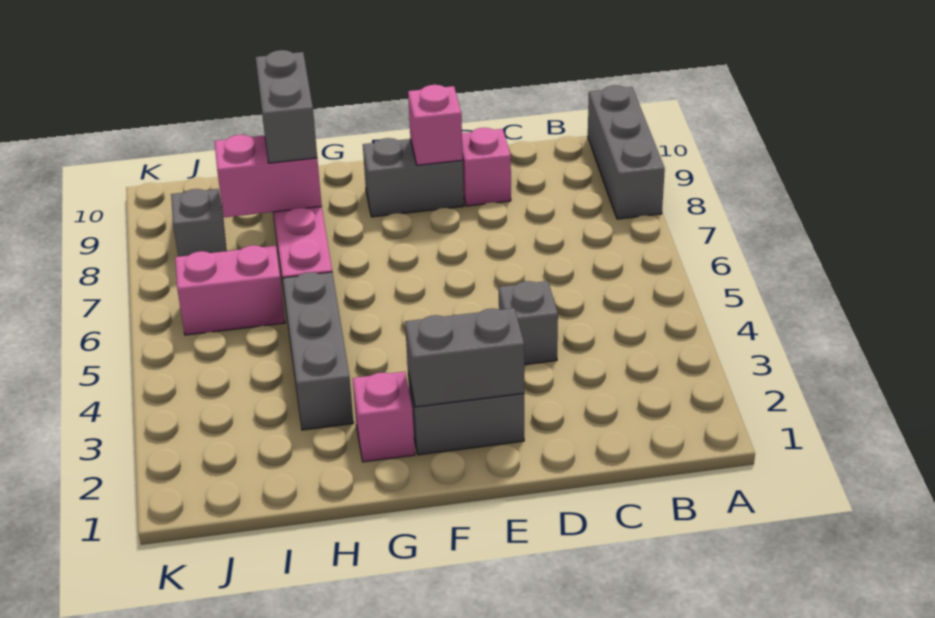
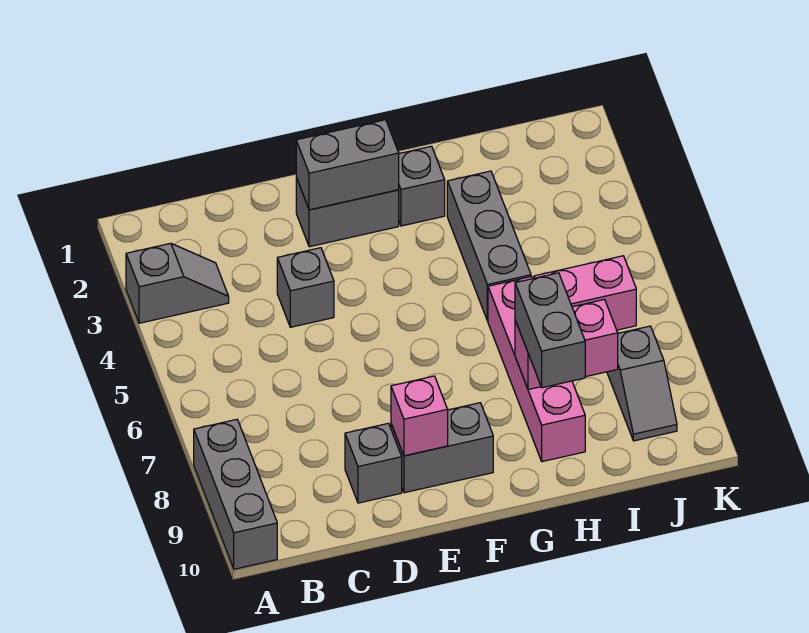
none -> grey slope A3:B3 level 1 top A
pink brick D9 level 1 -> grey brick D9 level 1
pink brick G2 level 1 -> grey brick G2 level 1

